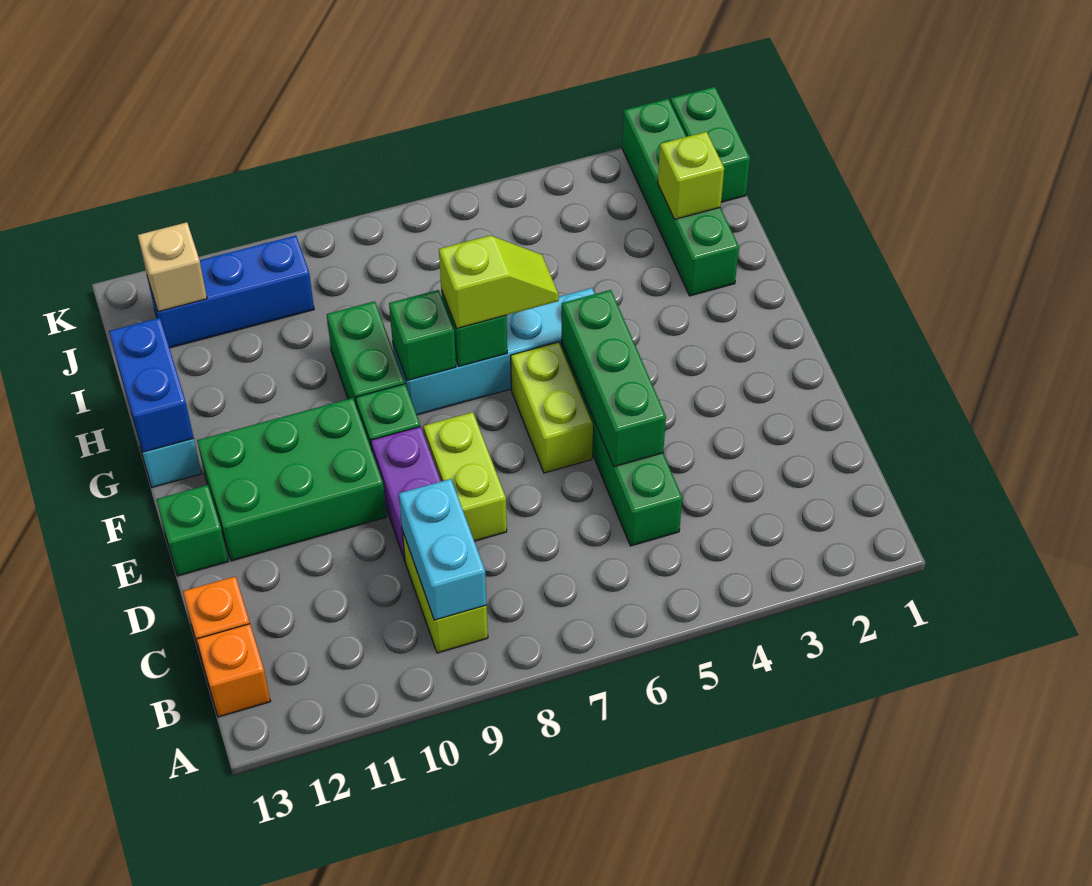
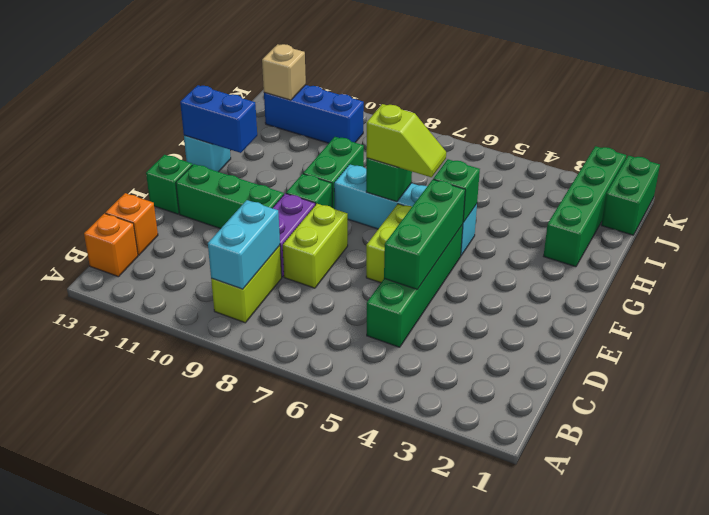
green brick E10:F12 level 1 -> green brick E10:E12 level 1
green brick G8 level 2 -> green brick G5 level 2
blue brick G13:H13 level 2 -> blue brick G12:G13 level 2
lime brick I2 level 2 -> none

